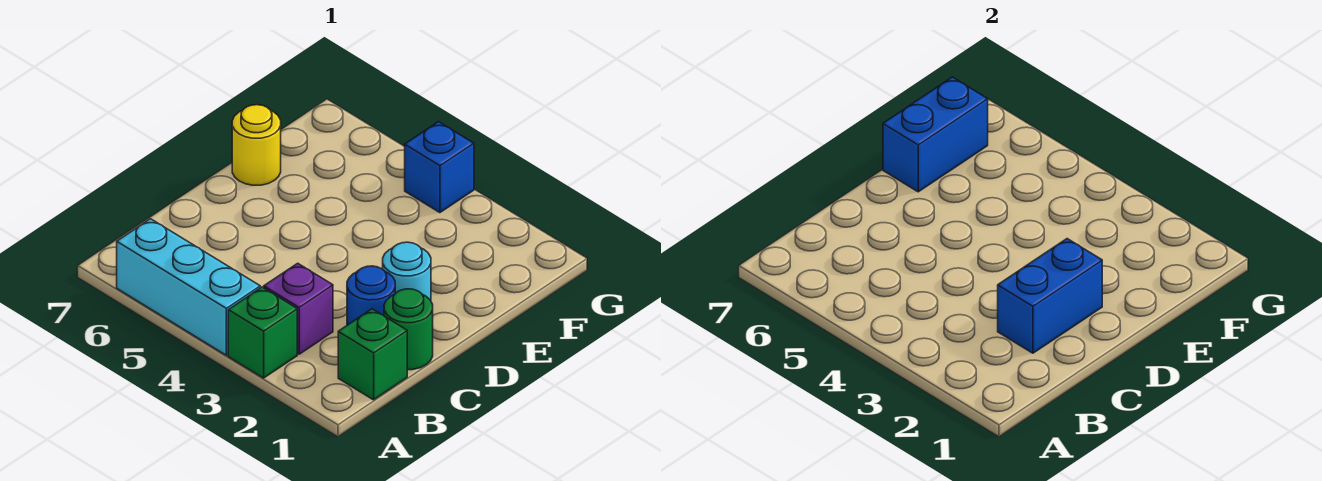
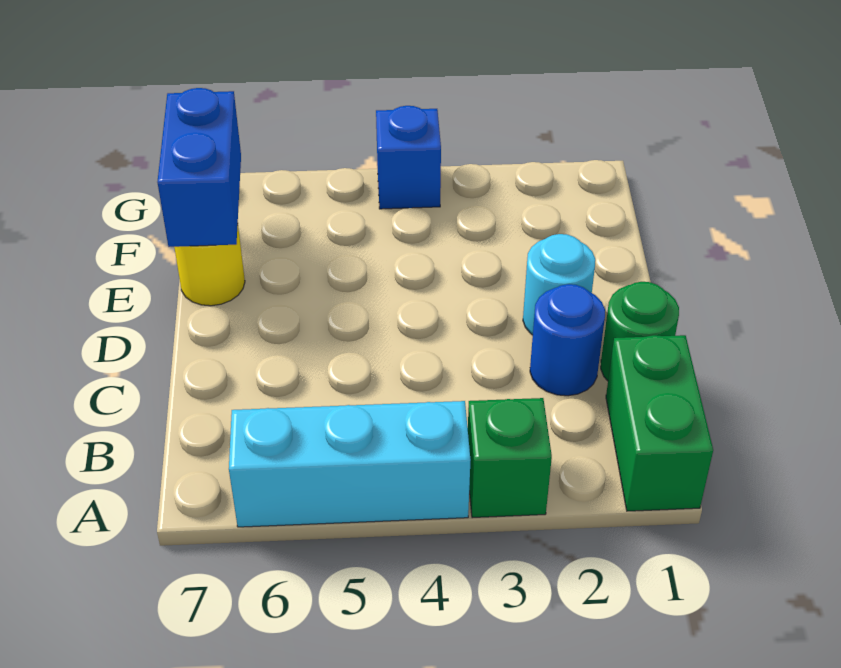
green brick B1 level 1 -> green brick A1:B1 level 1
purple brick B3 level 1 -> none
blue brick C2:D2 level 2 -> none

